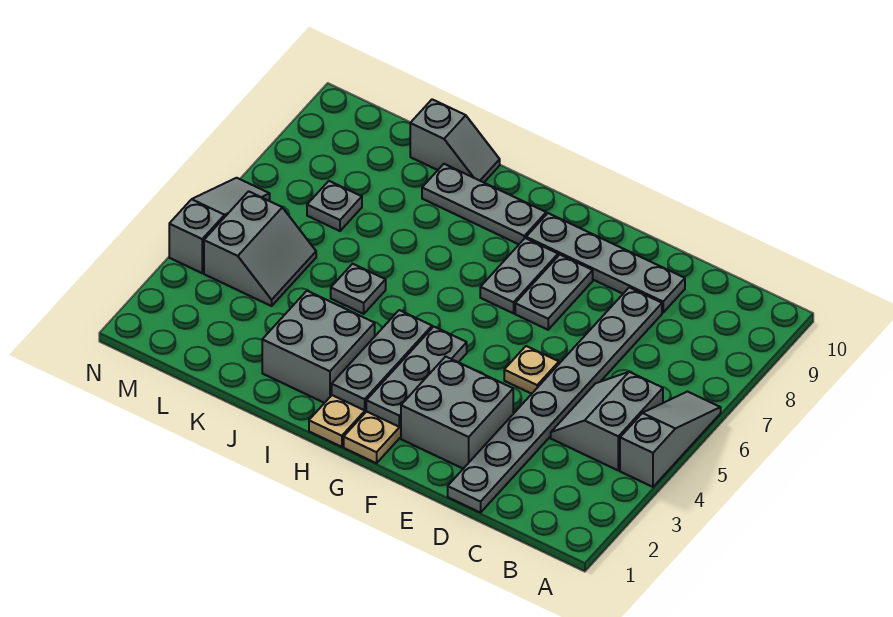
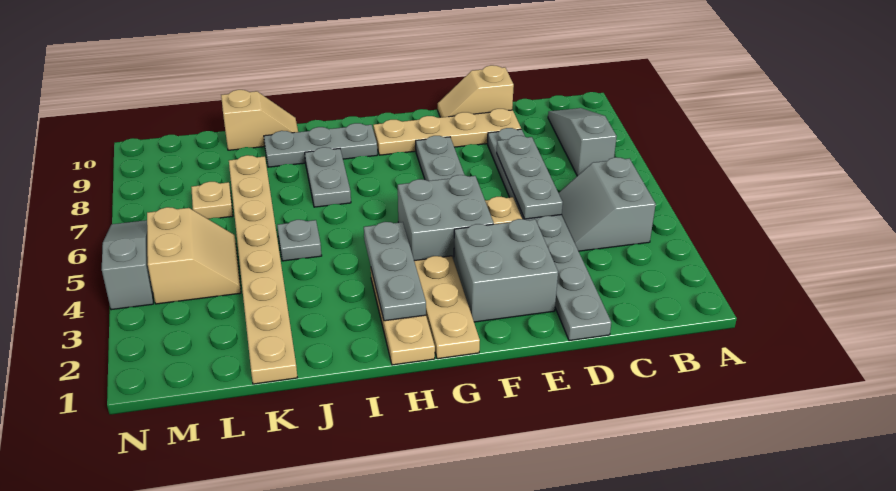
grey slope A4:A6 level 1 top 4 -> grey slope B7:B9 level 1 top 7
grey plate D9:G9 level 1 -> tan plate D9:G9 level 1
none -> tan slope D10:E10 level 1 top D
grey plate G2:G4 level 2 -> grey plate D5:D7 level 2
grey plate G7:G8 level 1 -> grey plate I7:I8 level 1
grey brick I2:J3 level 1 -> grey brick F4:G5 level 1
grey slope J10:K10 level 1 top K -> tan slope J10:K10 level 1 top K
none -> tan plate K1:K8 level 1
grey slope L4:M5 level 1 top M -> tan slope L4:M5 level 1 top M
grey plate L7 level 1 -> tan plate L7 level 1

